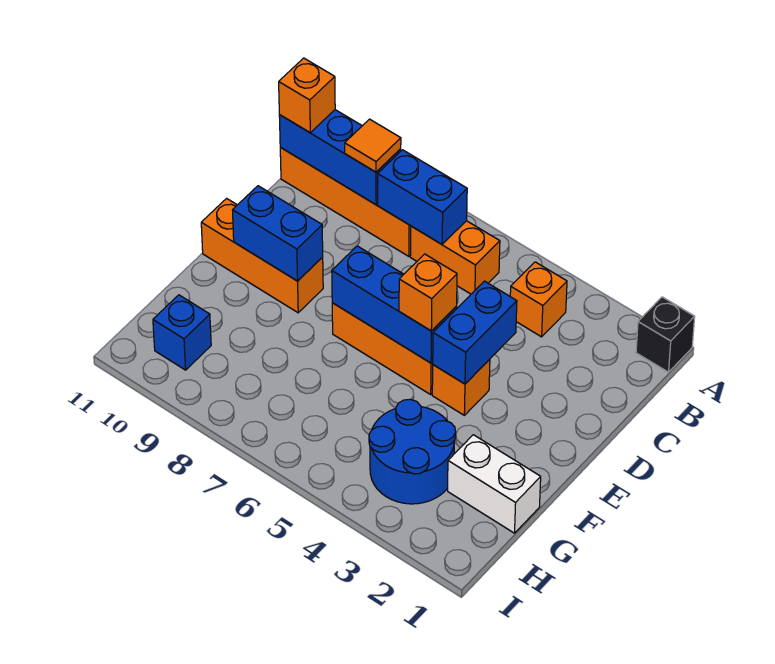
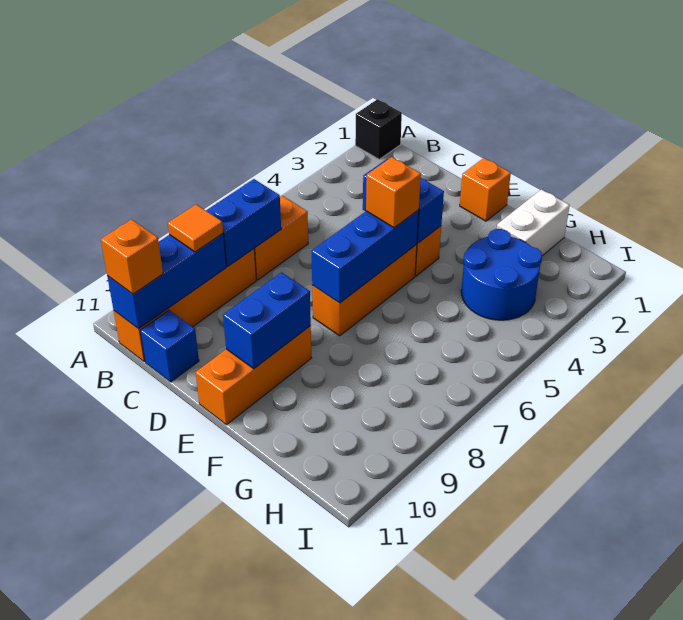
orange brick B4 level 1 -> orange brick E1 level 1
blue brick H10 level 1 -> blue brick C11 level 1

